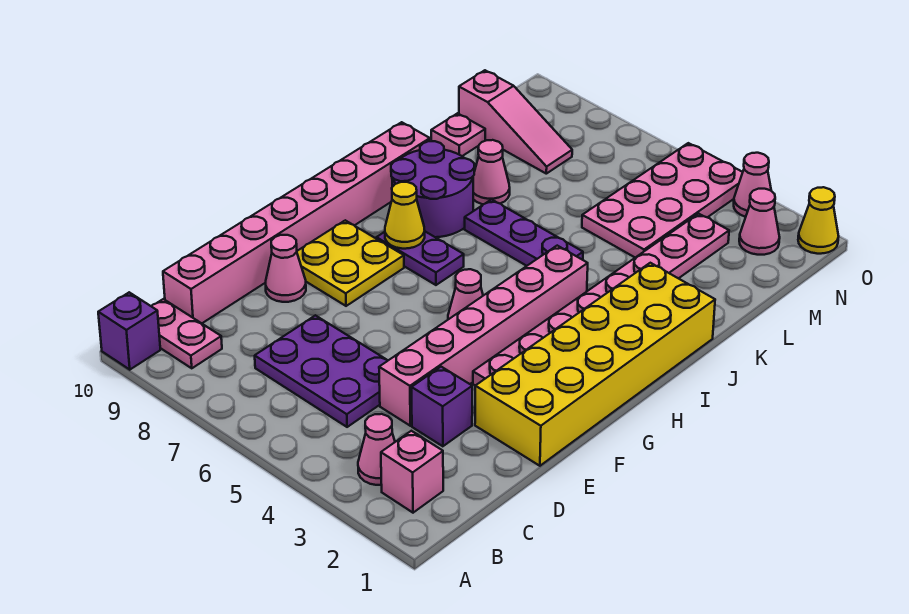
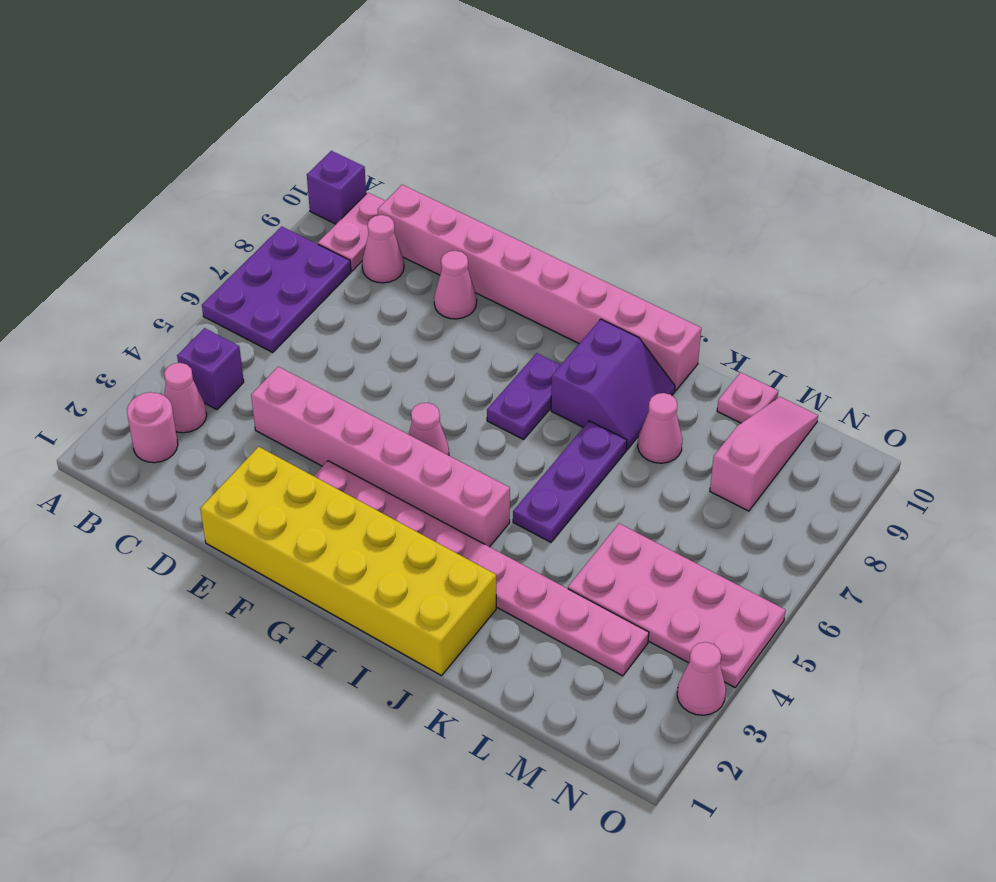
pink brick B2 level 1 -> pink round brick B2 level 1
purple plate C5:D7 level 1 -> purple plate A6:B8 level 1
purple brick D3 level 1 -> purple brick B4 level 1
yellow plate F8:G9 level 1 -> none
yellow cone H8 level 2 -> none
purple round brick I8:J9 level 1 -> purple slope I8:J9 level 1 top I
pink slope M8:M10 level 1 top 10 -> pink slope M8:M10 level 1 top 8
pink cone N2 level 1 -> pink cone C9 level 1
yellow cone O1 level 1 -> none

